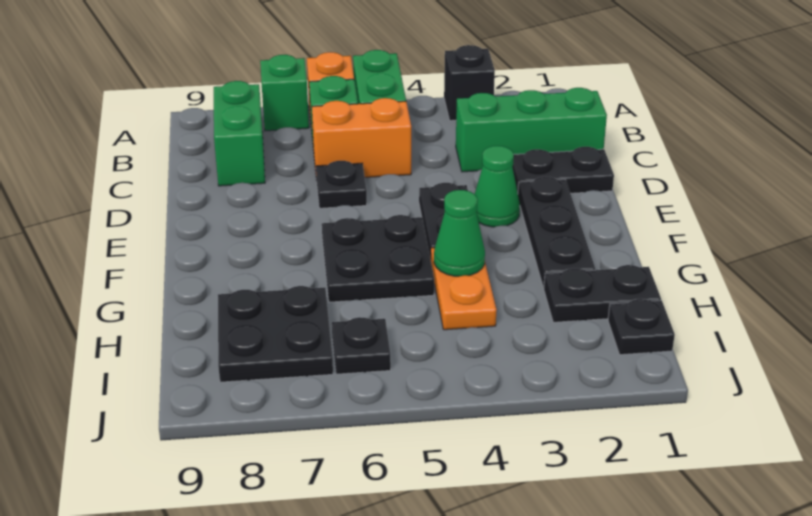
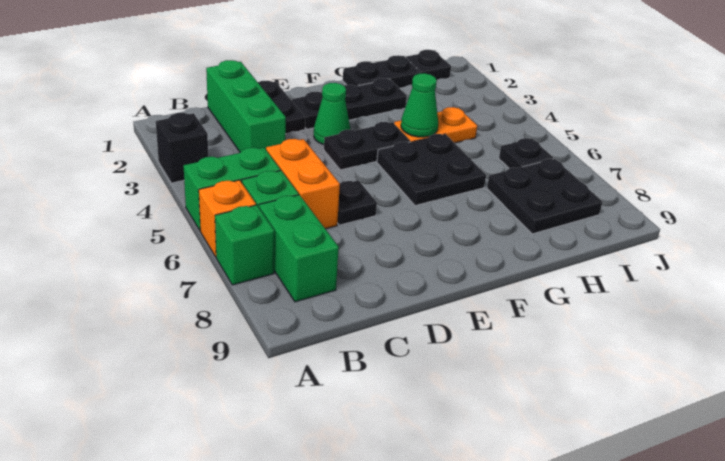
green brick B8:C8 level 1 -> green brick B7:B8 level 1
black plate H1:H2 level 1 -> black plate G1:H1 level 1

